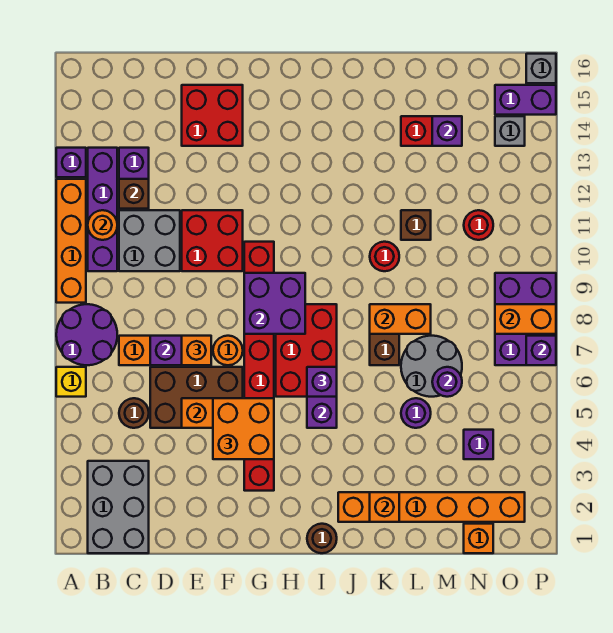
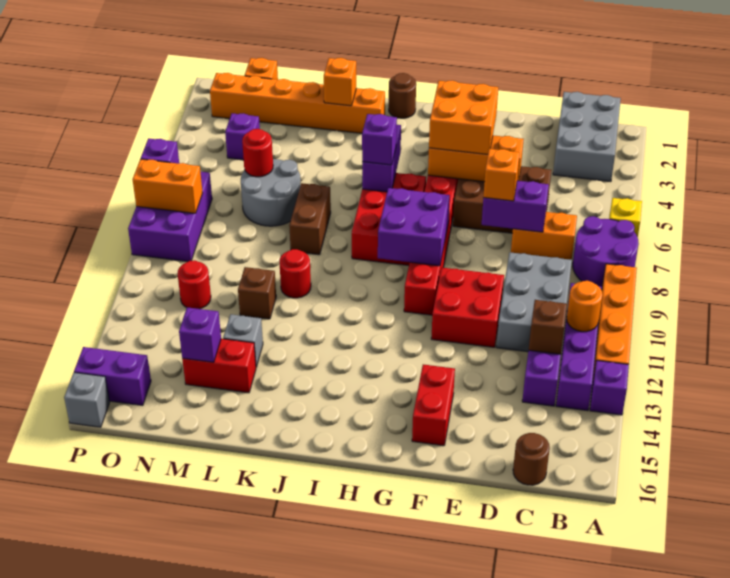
brown round brick C5 level 1 -> brown round brick C16 level 1
grey brick C10:D11 level 1 -> grey brick C9:D11 level 1
red brick E14:F15 level 1 -> red brick F14:F15 level 1
orange round brick F7 level 1 -> none
orange brick K8:L8 level 2 -> none
purple round brick L5 level 1 -> none
purple round brick M6 level 2 -> red round brick M6 level 2
grey brick O14 level 1 -> grey brick L13 level 1

